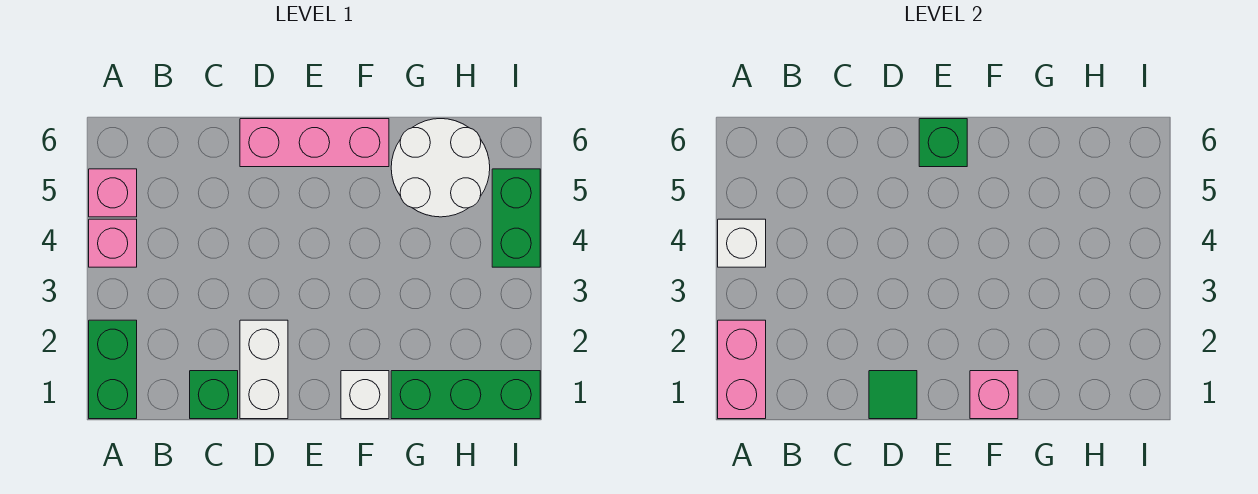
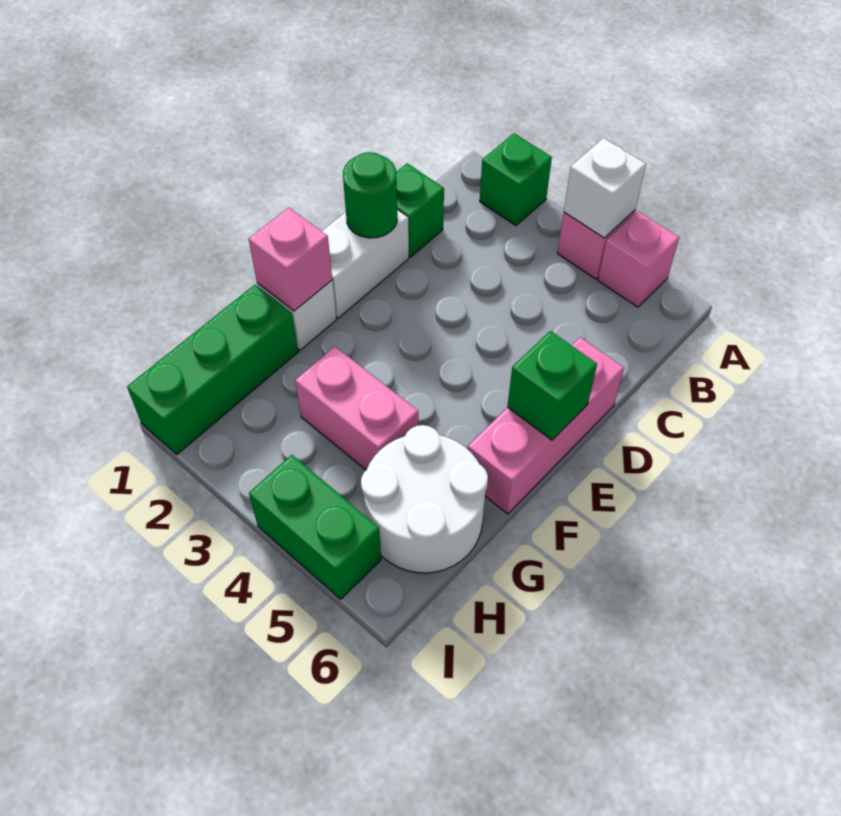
green brick A1:A2 level 1 -> green brick A2 level 1
pink brick A1:A2 level 2 -> pink brick G3:G4 level 1
white brick D1:D2 level 1 -> white brick D1:E1 level 1
green tile D1 level 2 -> green round brick D1 level 2

